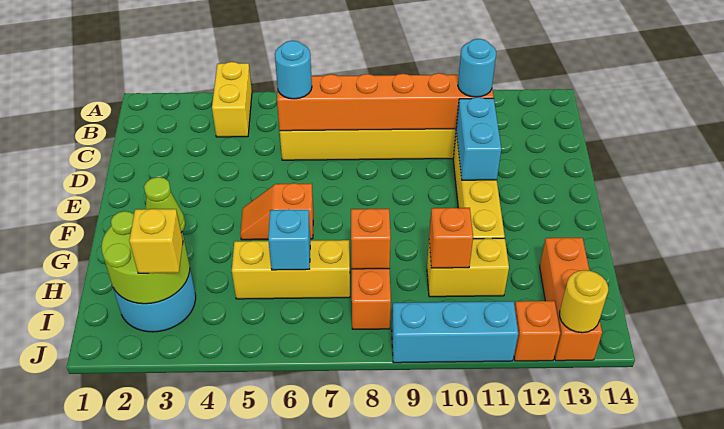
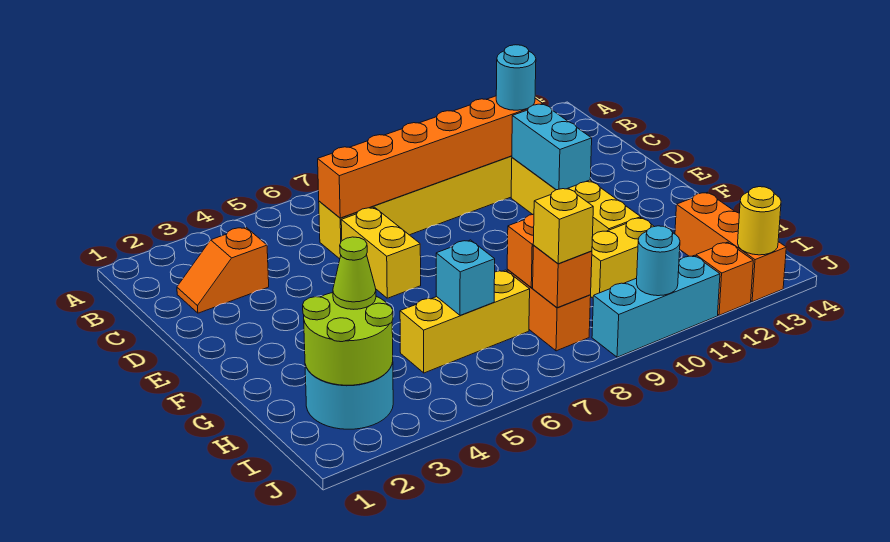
yellow brick A4:B4 level 1 -> yellow brick D6:E6 level 1
cyan round brick C6 level 3 -> cyan round brick J10 level 2
orange slope F5:F6 level 1 top 6 -> orange slope C2:C3 level 1 top 3
orange brick H10 level 2 -> orange brick I8 level 2
yellow brick I3 level 3 -> yellow brick I8 level 3

